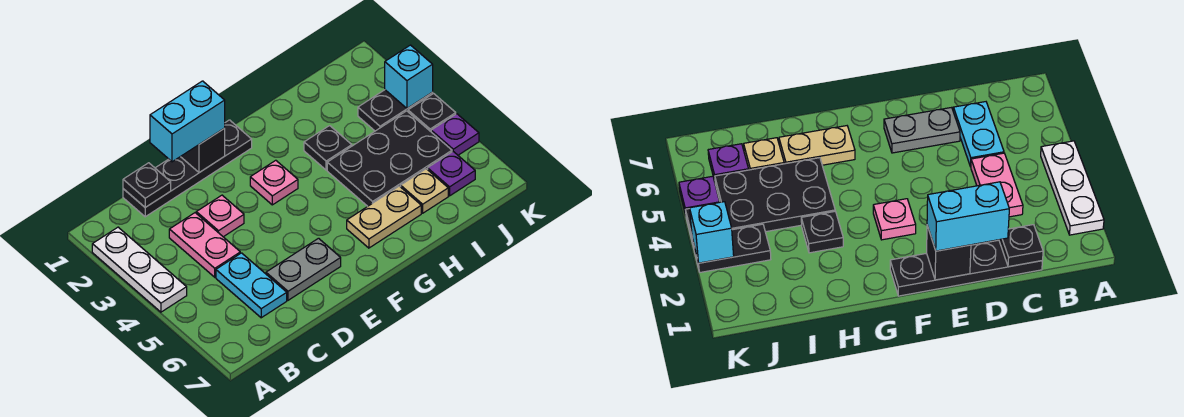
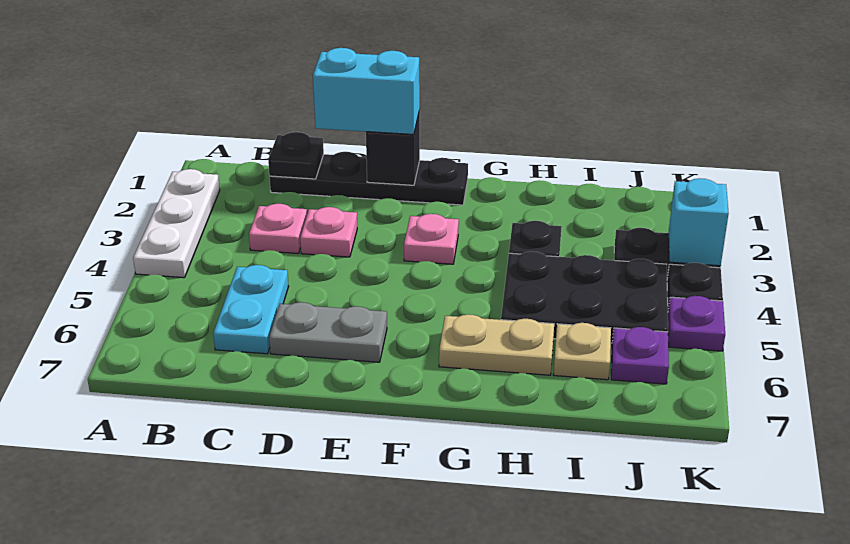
pink plate C3:C4 level 1 -> pink plate C3 level 1

